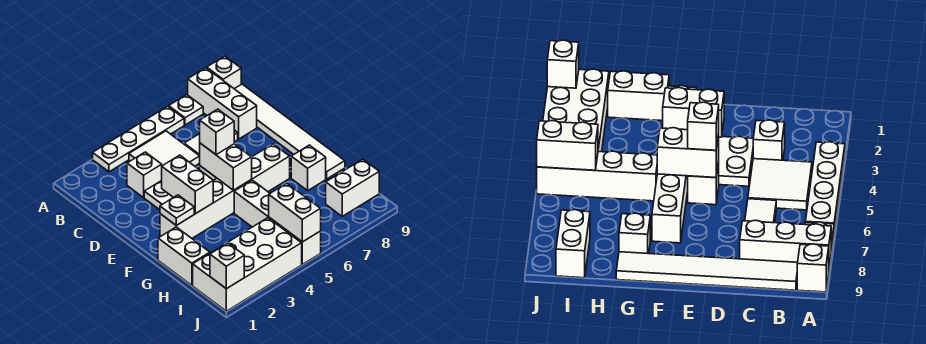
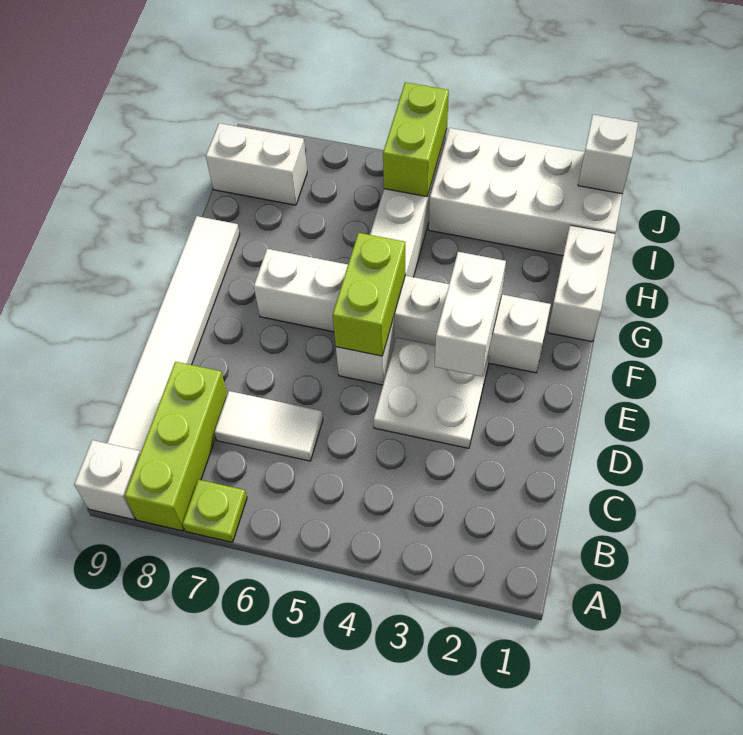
white plate A3:A6 level 1 -> none
white plate A7 level 1 -> lime plate A7 level 1
white brick A8:C8 level 1 -> lime brick A8:C8 level 1
white tile B4:C5 level 1 -> none
white brick C3 level 1 -> none
white brick E5:F5 level 2 -> lime brick E5:F5 level 2
white brick E5 level 3 -> none
white plate F2 level 2 -> none
white brick G8 level 1 -> none
white brick I5:J5 level 2 -> lime brick I5:J5 level 2

